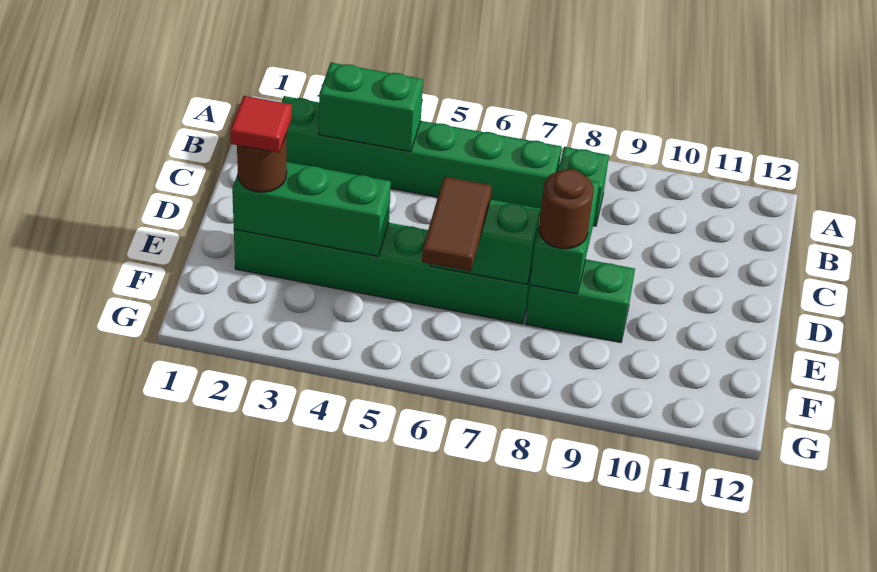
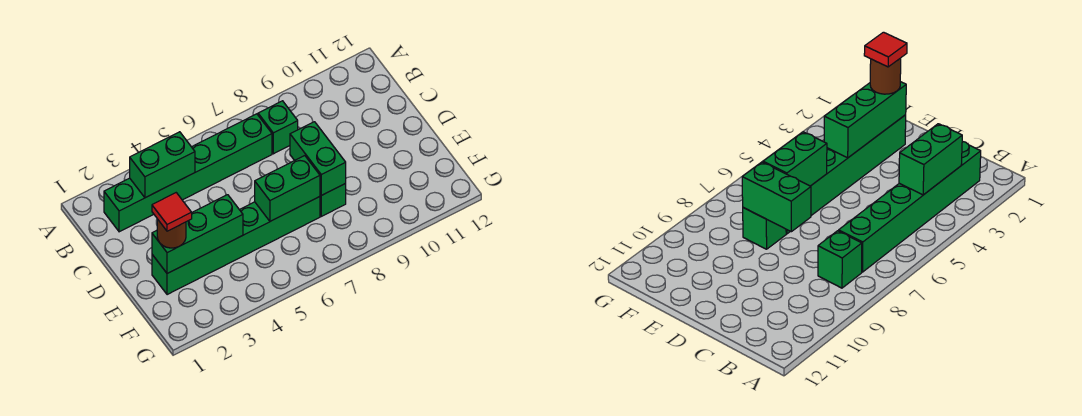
brown tile E6:F6 level 3 -> none
green brick E8:E9 level 1 -> green brick E8 level 1
brown round brick E8 level 3 -> none

